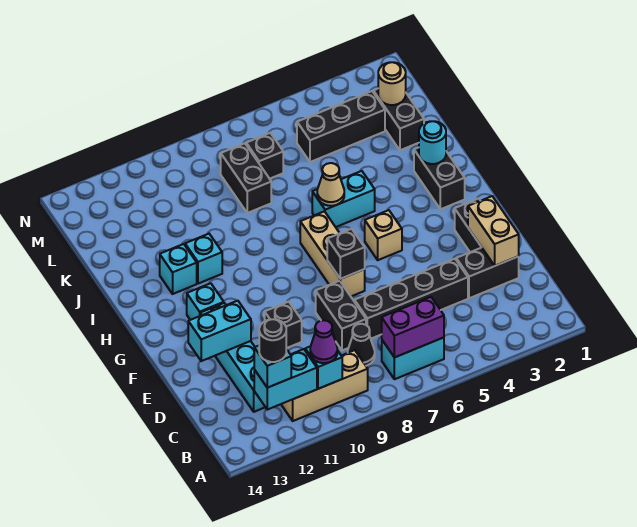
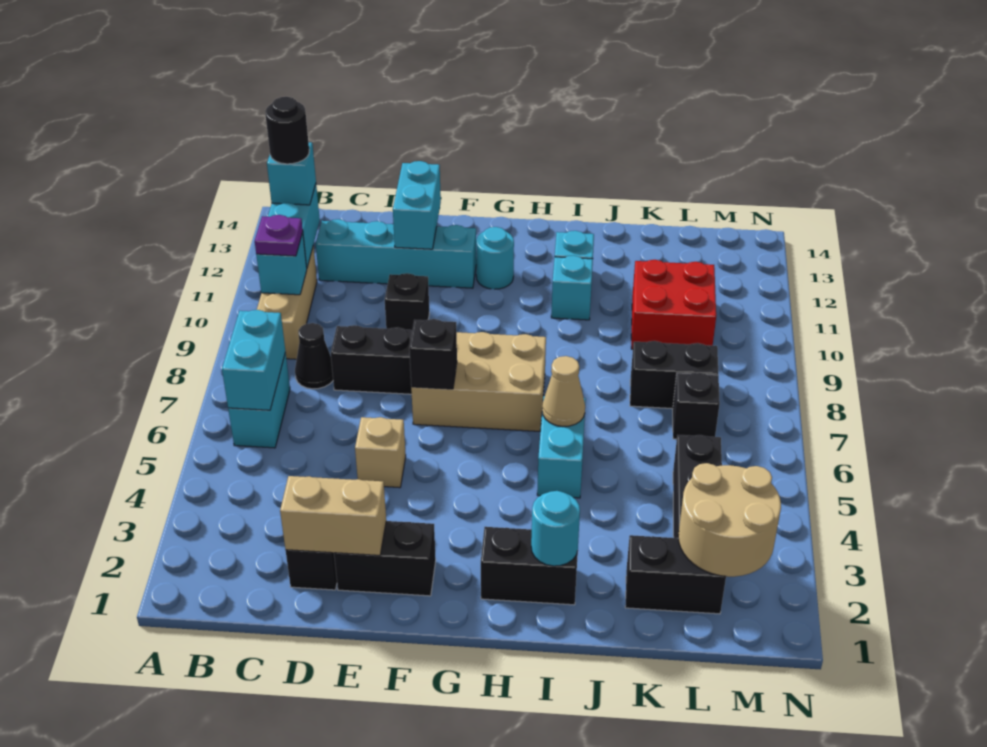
purple brick B6:B7 level 2 -> cyan brick B6:B7 level 2
purple cone B10 level 3 -> purple plate B10 level 3
black brick D4:D7 level 1 -> none
tan brick F7:H7 level 1 -> tan brick F7:H8 level 1
tan brick G5 level 1 -> tan brick E5 level 1
cyan brick G12 level 1 -> cyan round brick G12 level 1
none -> red brick K10:L11 level 1
tan round brick L2 level 2 -> tan round brick L2:M3 level 2

